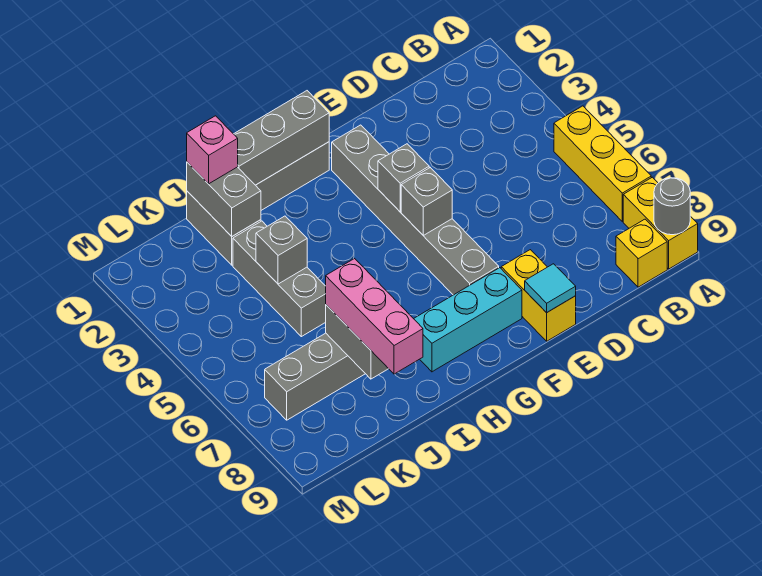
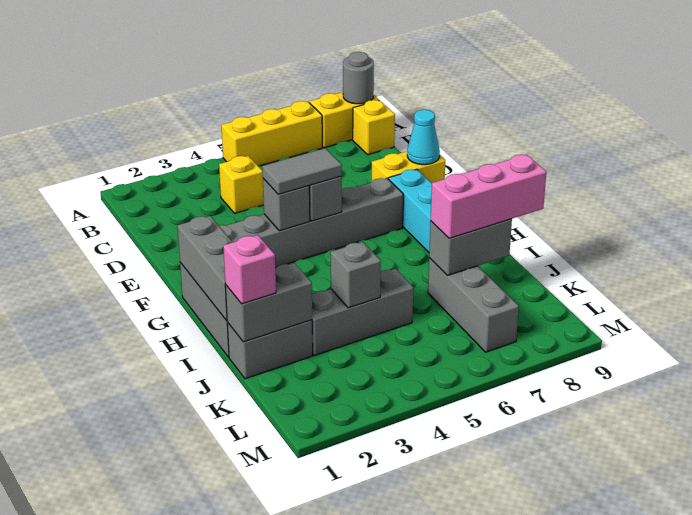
none -> yellow brick C4 level 1
cyan tile E9 level 2 -> cyan cone E9 level 2
none -> grey tile F4:F5 level 3

